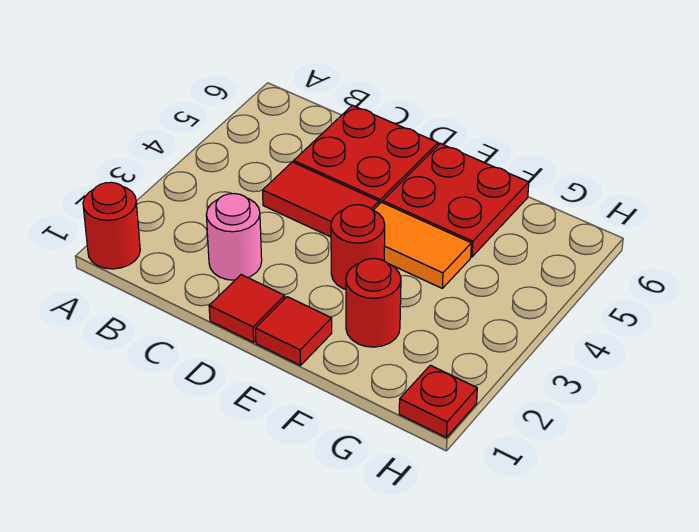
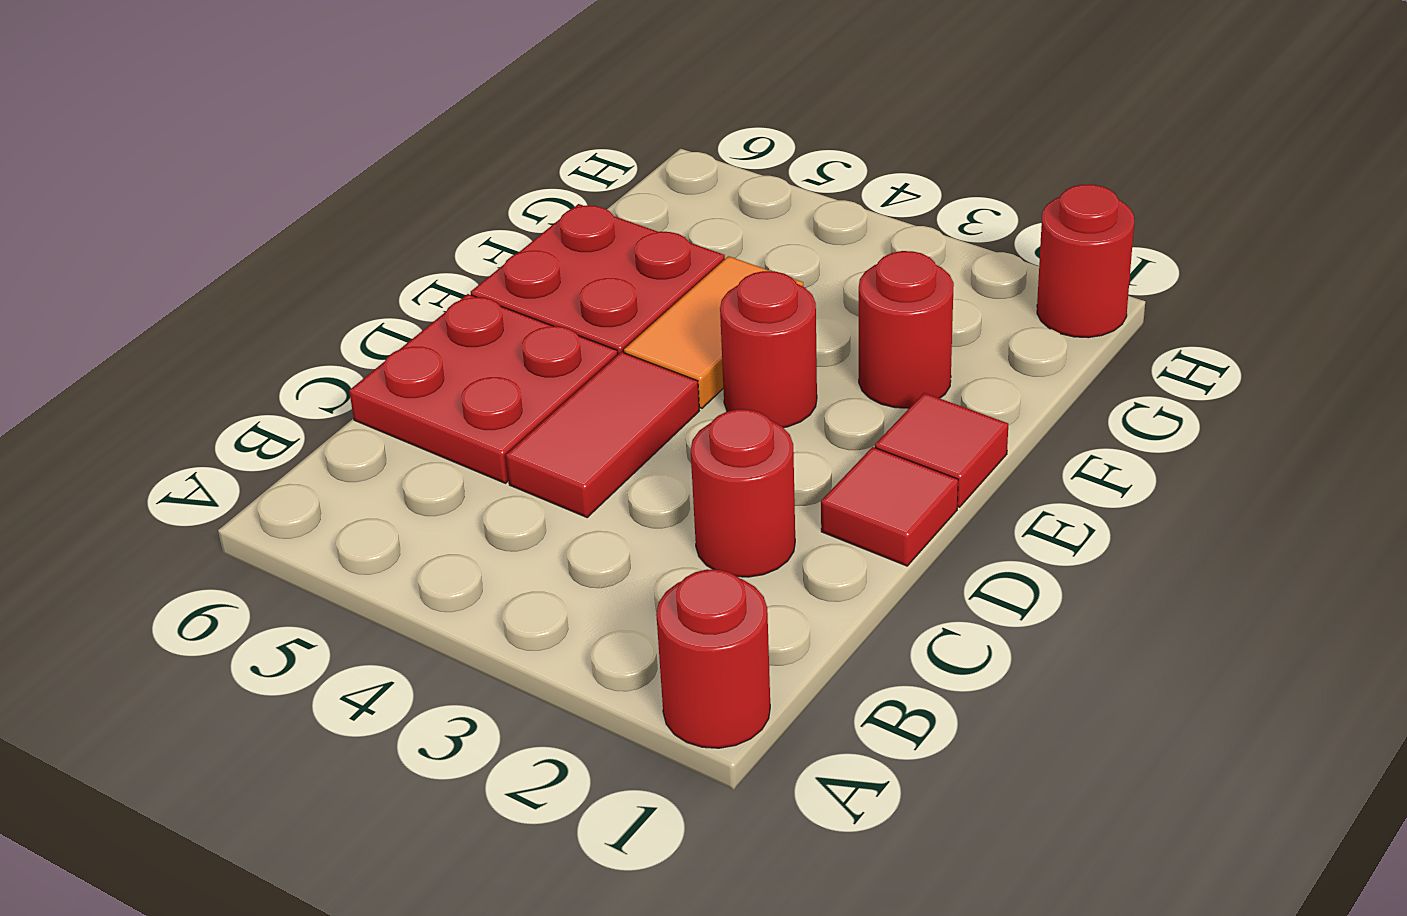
pink round brick C2 level 1 -> red round brick C2 level 1
red plate H1 level 1 -> red round brick H1 level 1

